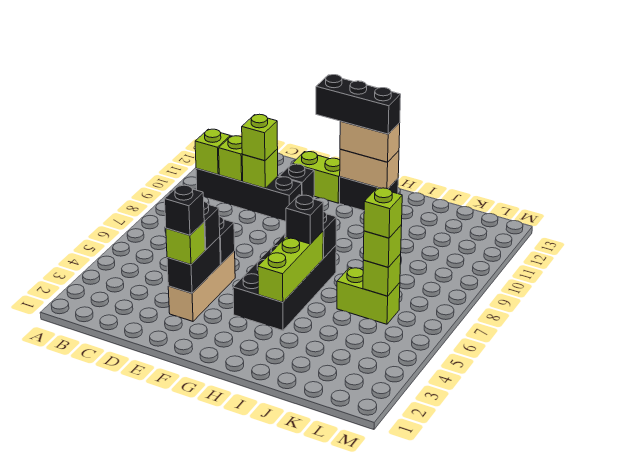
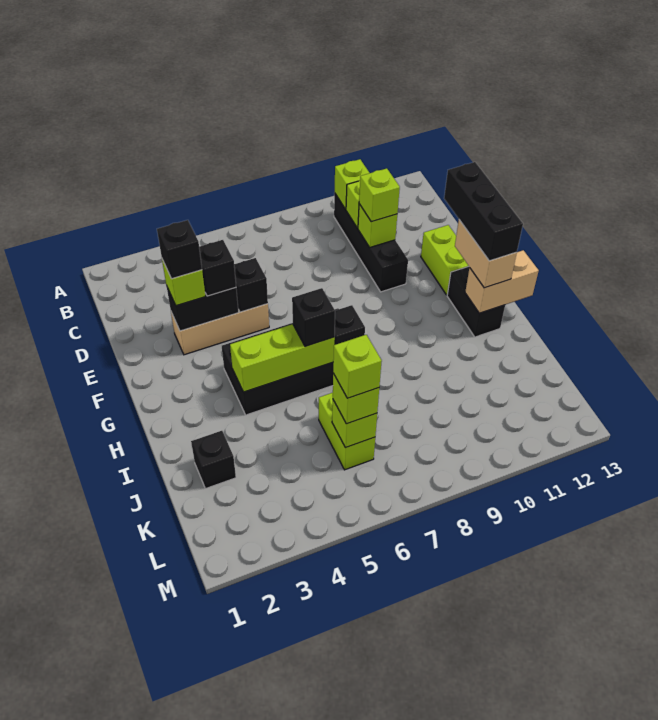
black brick E11 level 1 -> black brick J2 level 1
tan brick G12:H12 level 2 -> tan brick H12:H13 level 2

